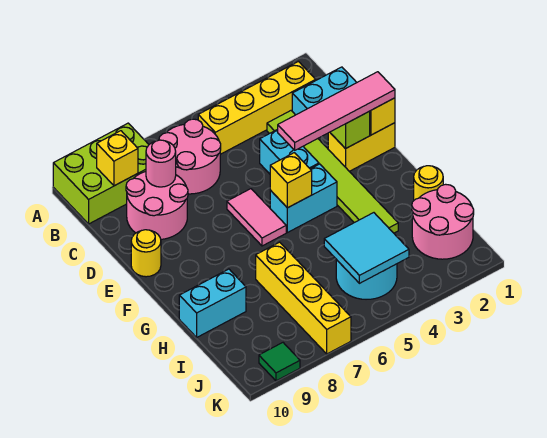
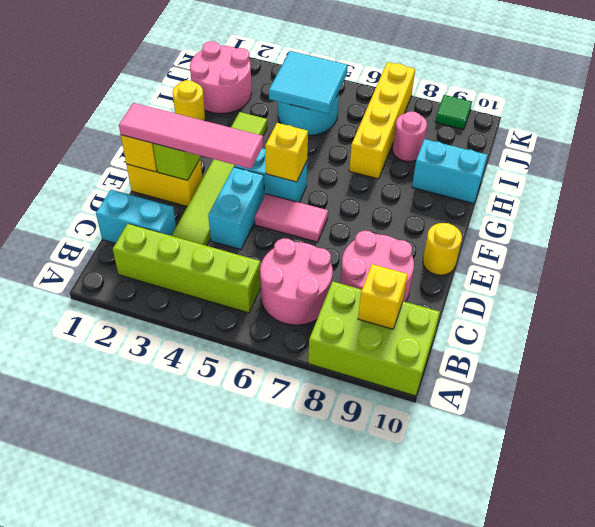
yellow brick B2:B5 level 1 -> lime brick B2:B5 level 1
pink round brick C8 level 2 -> pink round brick I8 level 1
pink tile E6:F6 level 1 -> pink tile E5:E6 level 1

